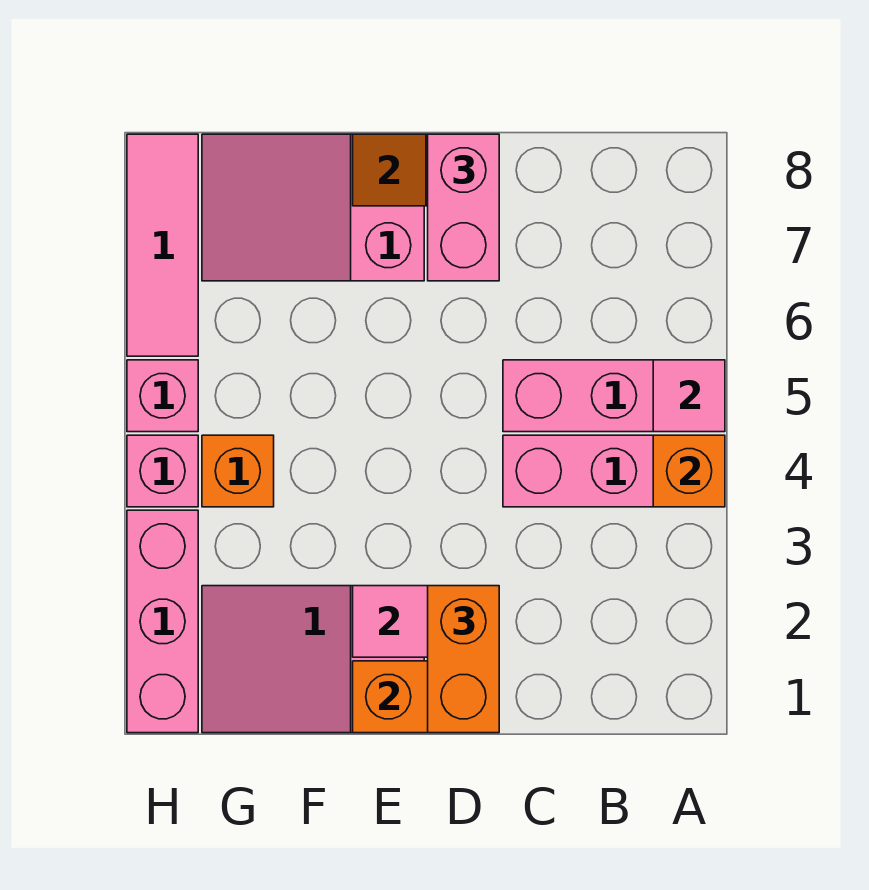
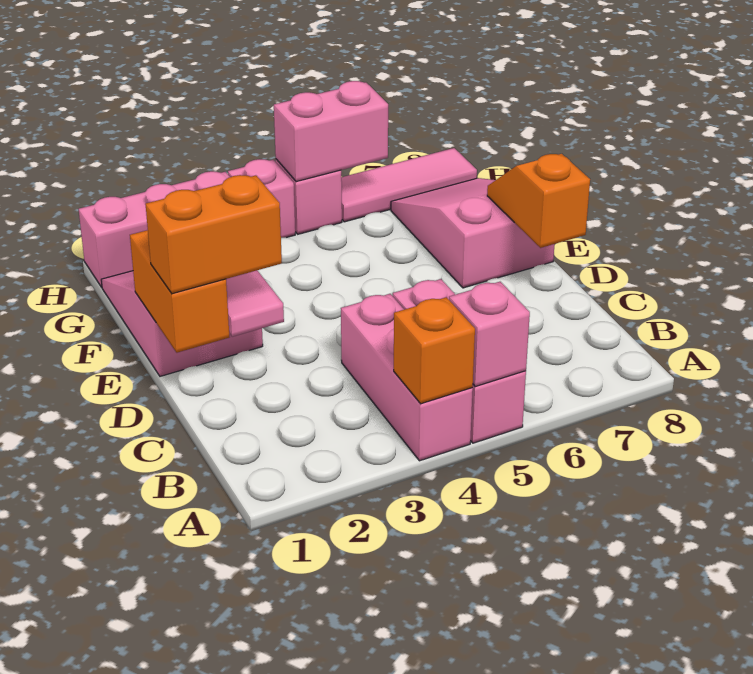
pink tile A5 level 2 -> pink brick A5 level 2
pink brick D7:D8 level 3 -> pink brick H5:H6 level 2
orange brick G4 level 1 -> none

